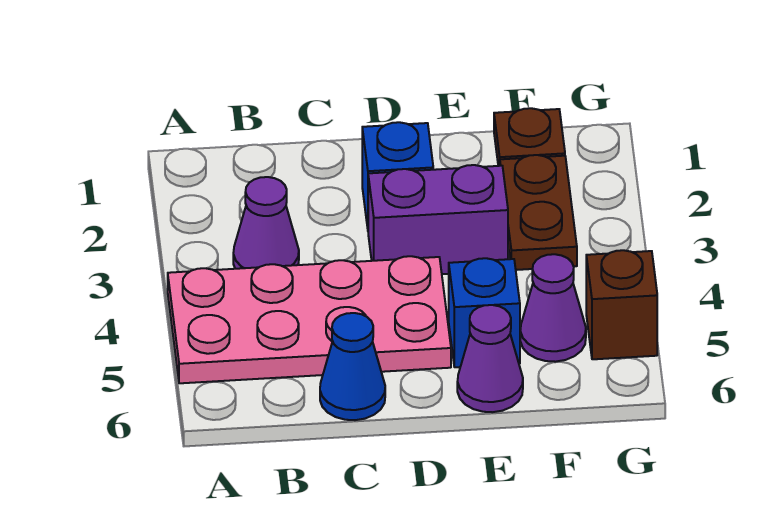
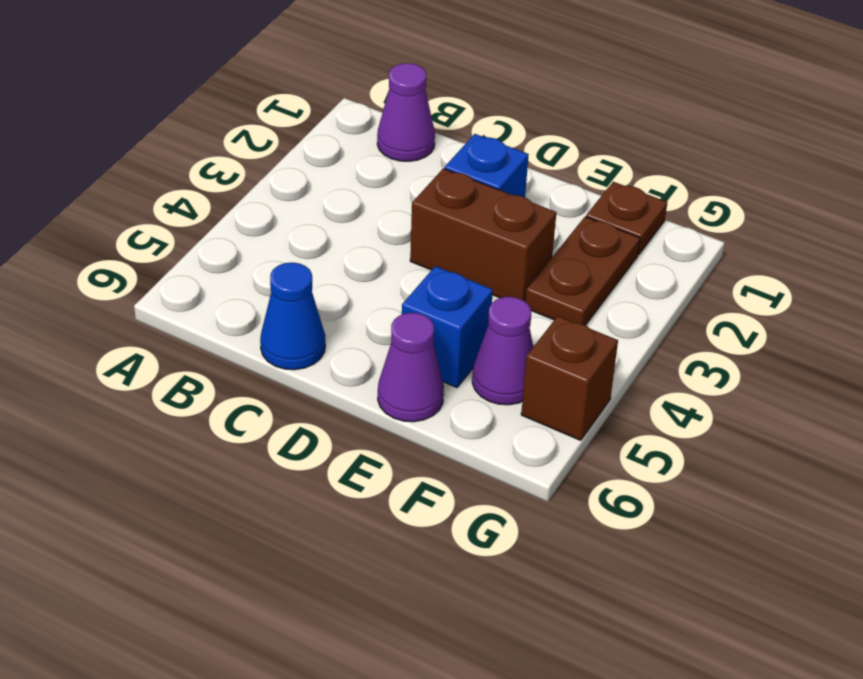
pink plate A4:D5 level 1 -> none
purple cone B3 level 1 -> purple cone B1 level 1
purple brick D3:E3 level 1 -> brown brick D3:E3 level 1

